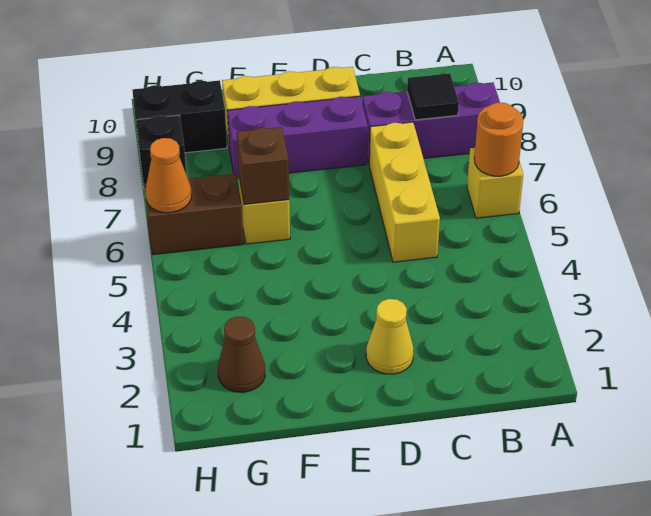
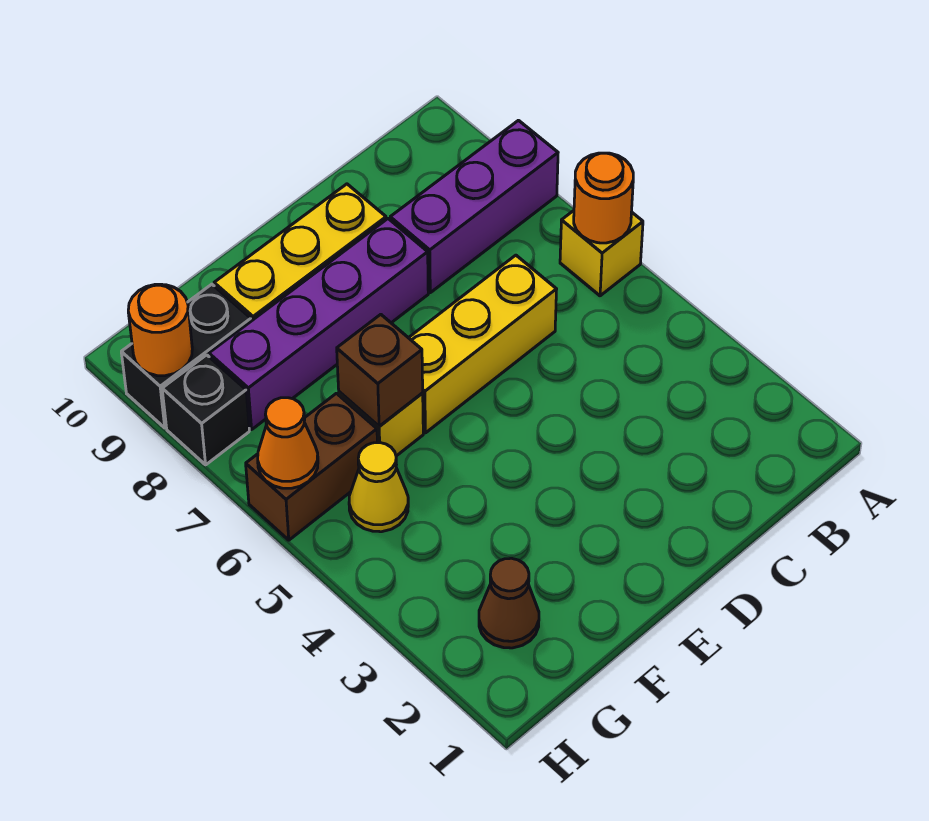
black tile B8 level 2 -> none
yellow brick C5:C7 level 1 -> yellow brick C6:E6 level 1
yellow cone D2 level 1 -> yellow cone G5 level 1
purple brick D8:F8 level 1 -> purple brick D8:G8 level 1
none -> orange round brick H9 level 2

